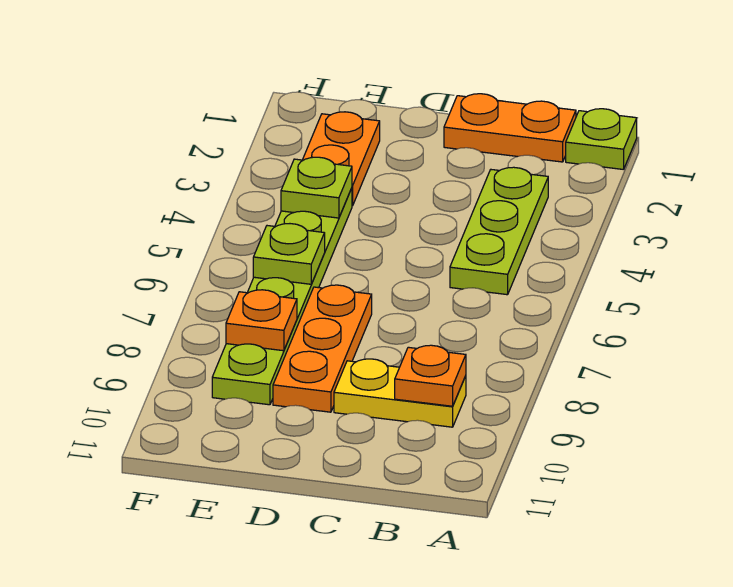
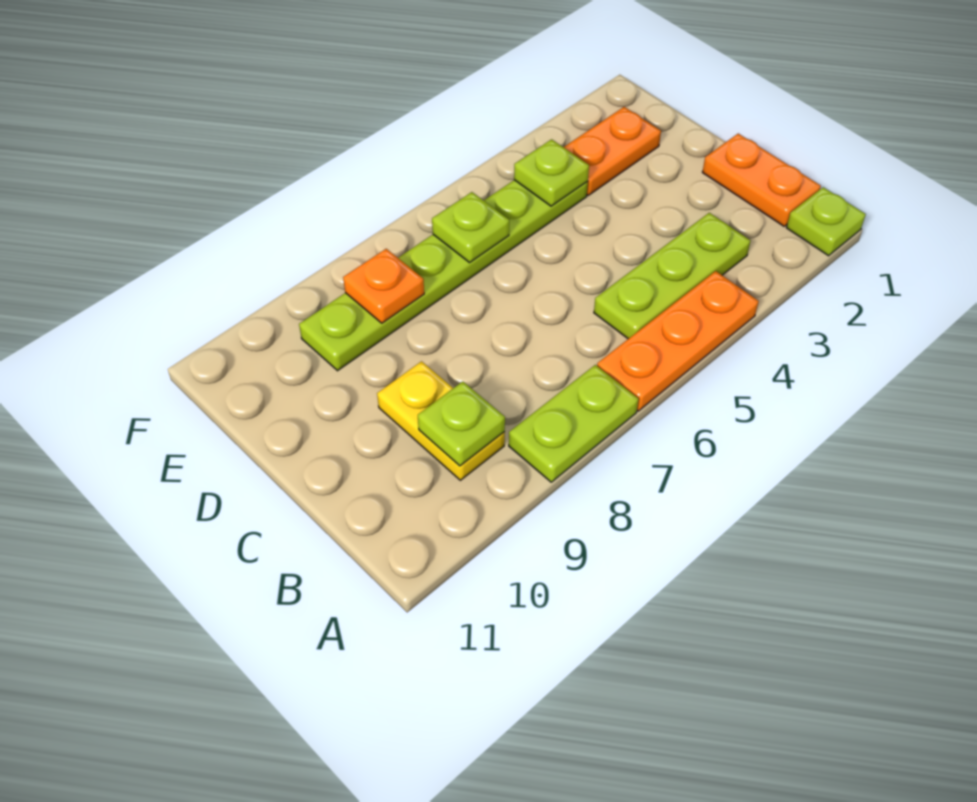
none -> lime plate A7:A8 level 1
orange plate B9 level 2 -> lime plate B9 level 2
orange plate D7:D9 level 1 -> orange plate A4:A6 level 1

